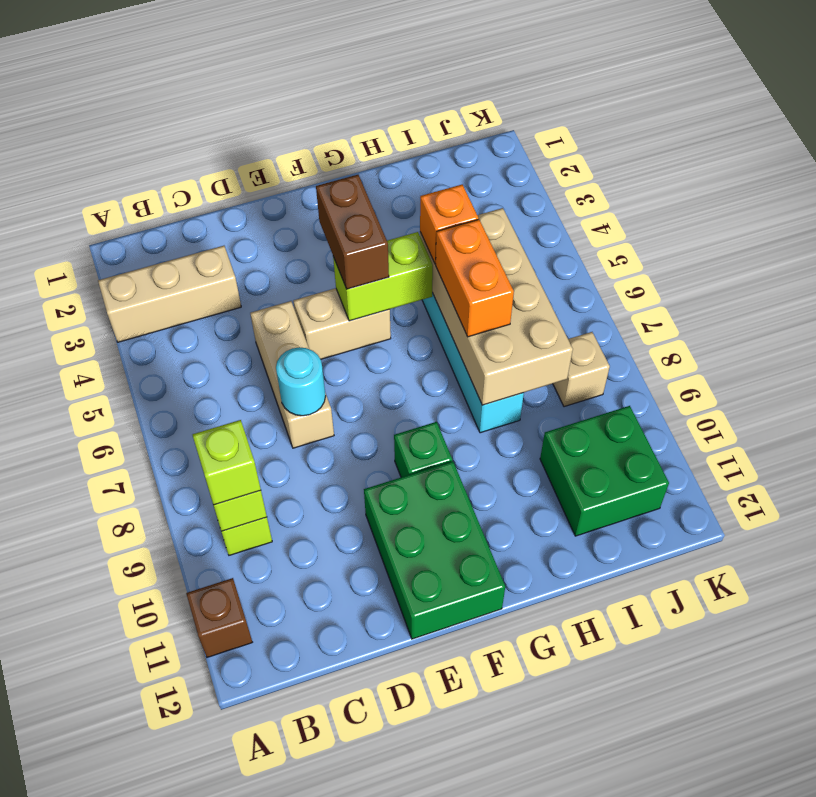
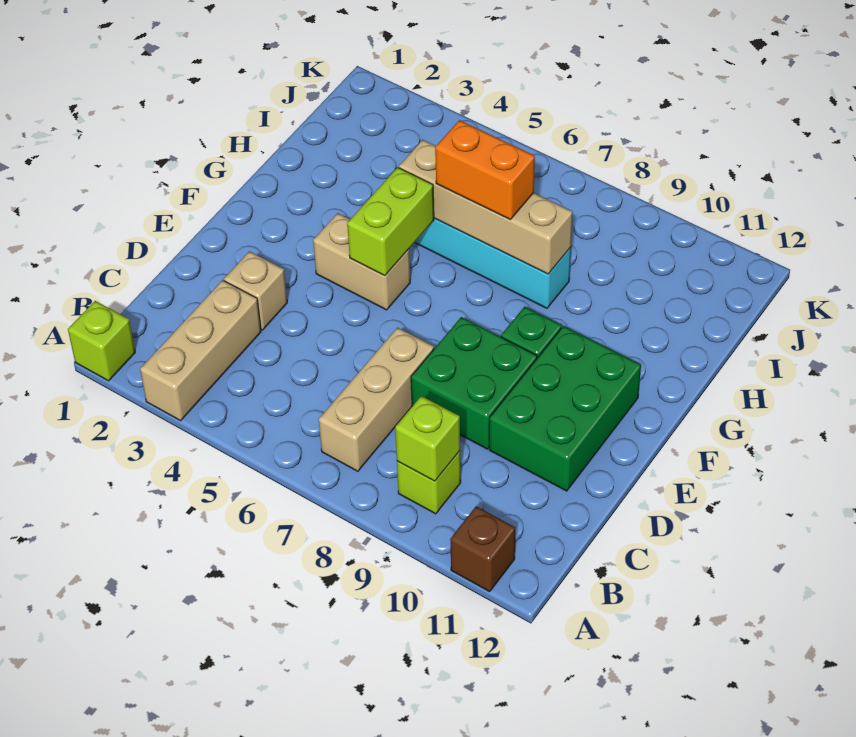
lime brick B9 level 3 -> lime brick A1 level 1
tan brick D5:D7 level 1 -> tan brick B7:D7 level 1
cyan round brick D7 level 2 -> none
tan brick E5:F5 level 1 -> tan brick F4:F5 level 1
green brick E10:F12 level 1 -> green brick D10:F11 level 1
brown brick F4:F5 level 3 -> none
tan brick H5:I8 level 2 -> tan brick H5:H8 level 2
orange brick H5 level 3 -> none
green brick I10:J11 level 1 -> green brick D8:E9 level 1
tan brick J8 level 1 -> tan brick D3 level 1

